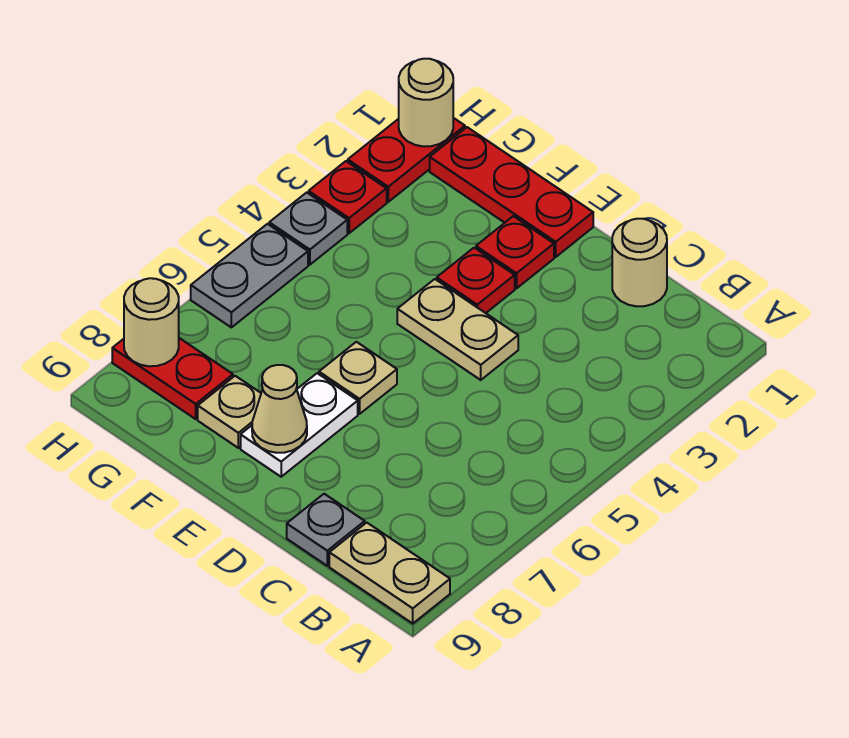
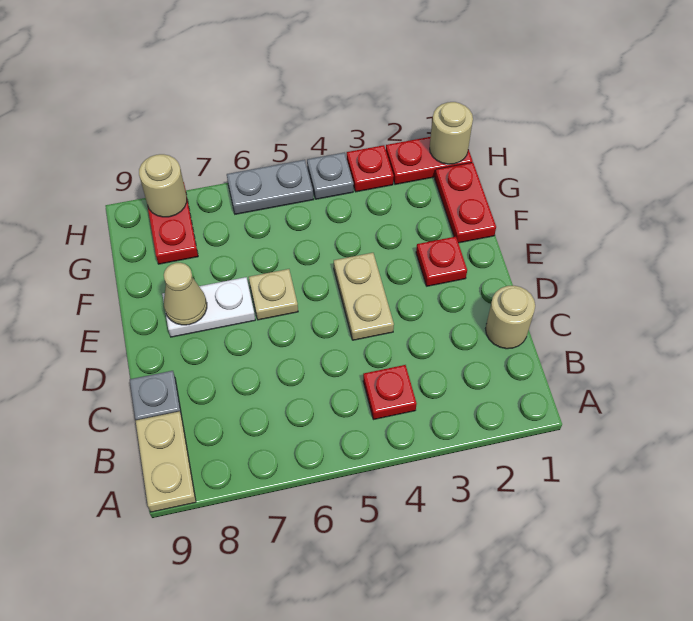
red plate E1:G1 level 1 -> red plate F1:G1 level 1
red plate E3 level 1 -> red plate B4 level 1
tan plate F8 level 1 -> none

